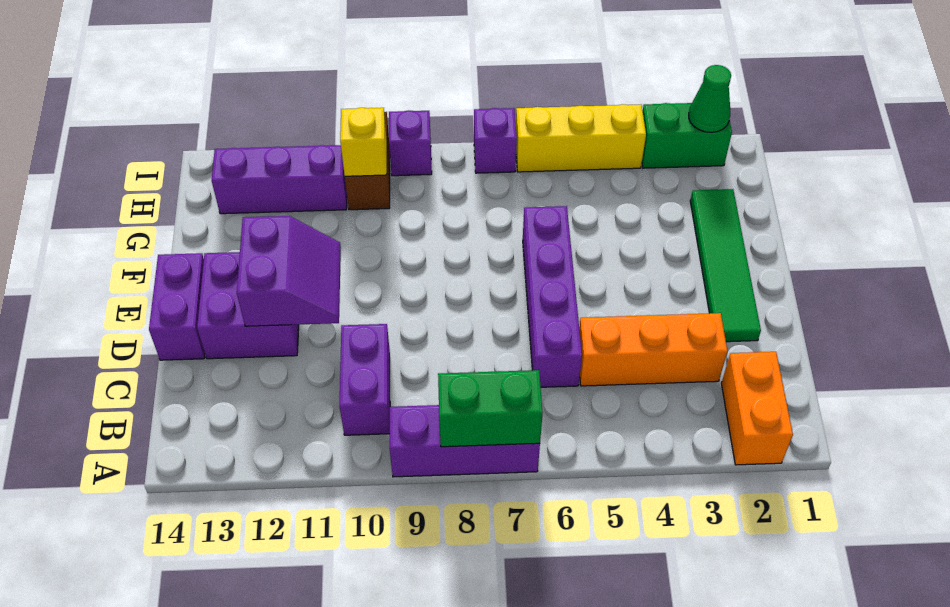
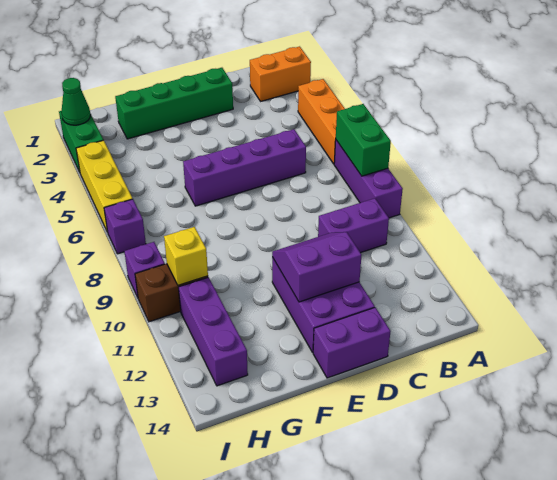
orange brick C3:C5 level 1 -> orange brick A4:A6 level 1
green tile D2:G2 level 1 -> green brick D2:G2 level 1
purple brick D12:E13 level 1 -> purple brick D11:E13 level 1

